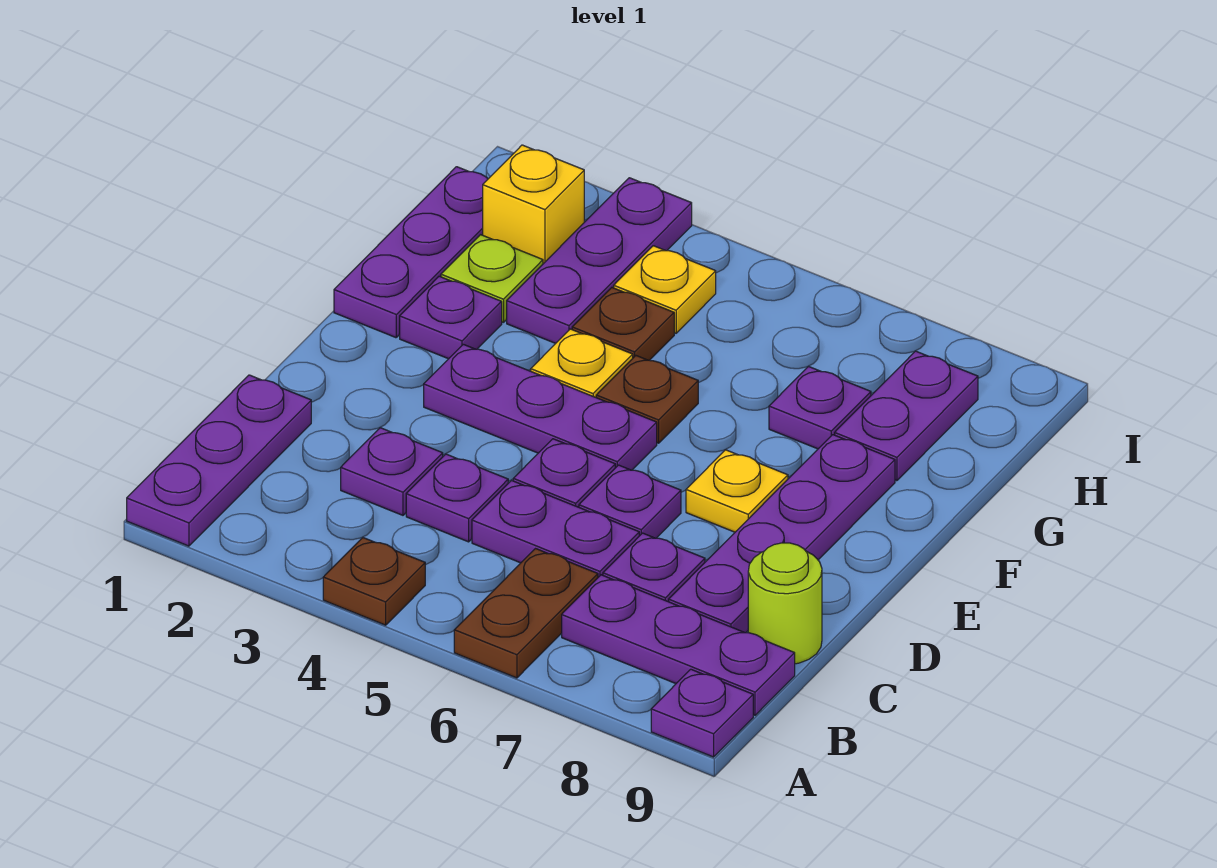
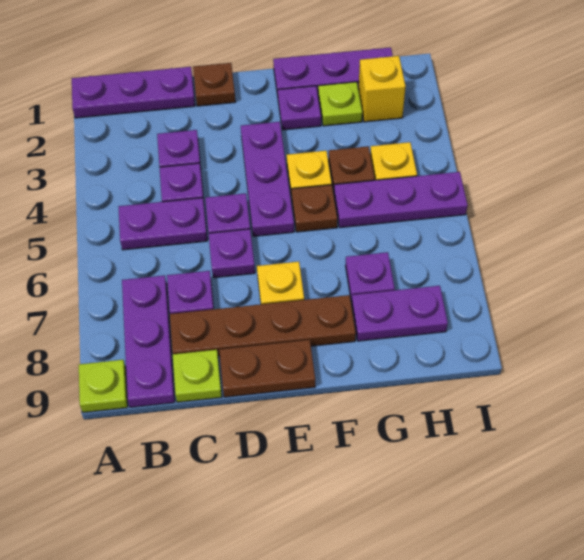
brown plate A4 level 1 -> brown plate D1 level 1
brown plate A6:B6 level 1 -> brown plate D9:E9 level 1
purple plate A9 level 1 -> lime plate A9 level 1
purple plate C5:C6 level 1 -> purple plate B5:C5 level 1
purple plate C8:F8 level 1 -> brown plate C8:F8 level 1
lime round brick C9 level 1 -> lime plate C9 level 1
purple plate G3:I3 level 1 -> purple plate G5:I5 level 1

